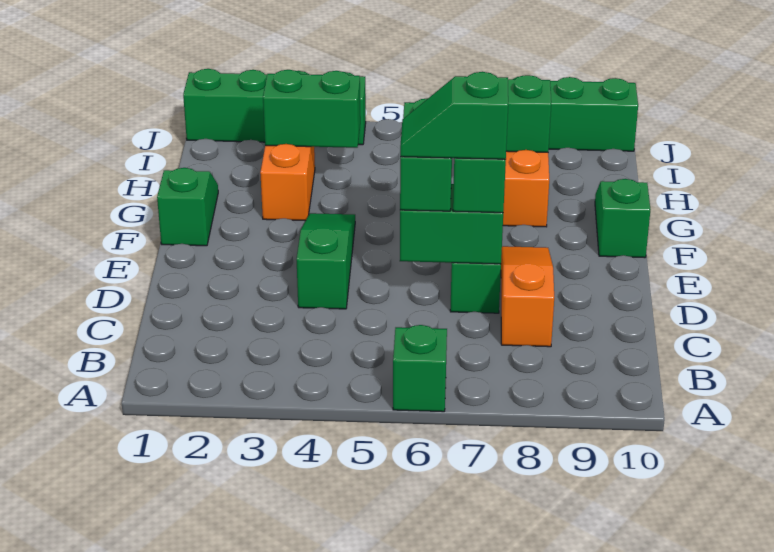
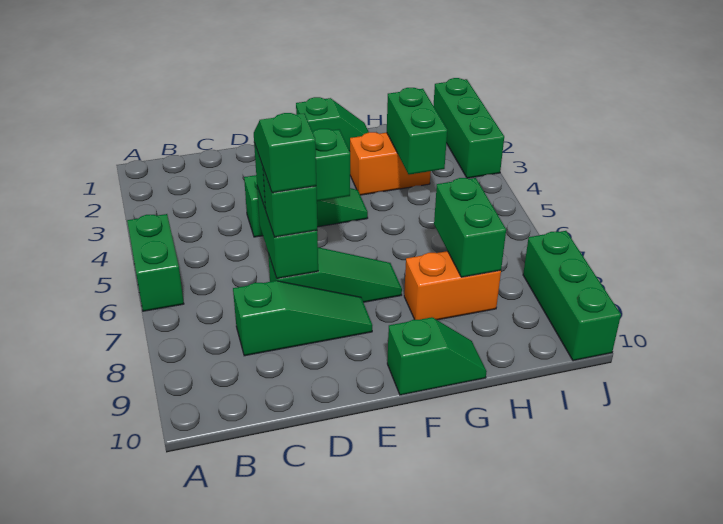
green brick A6 level 1 -> green brick A5:A6 level 1
orange slope C8:E8 level 1 top C -> green slope C8:E8 level 1 top C
green brick J1:J4 level 1 -> green brick J1:J3 level 1

